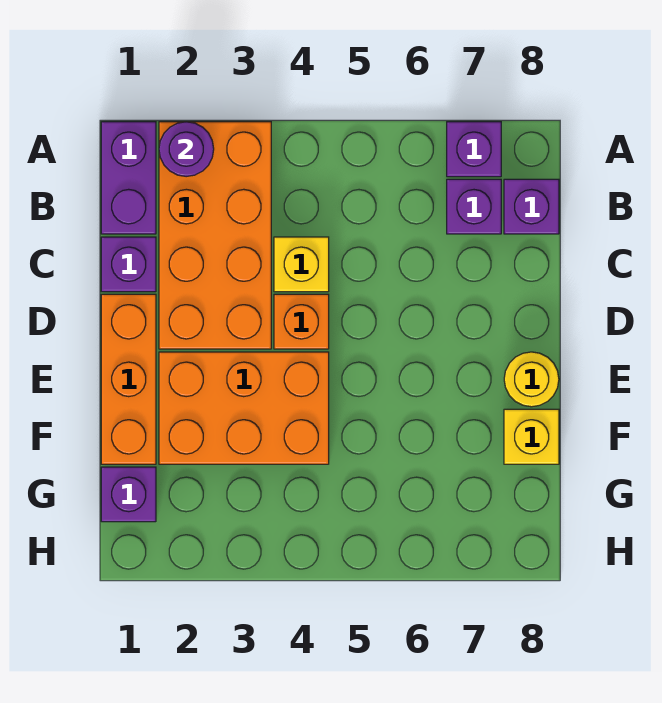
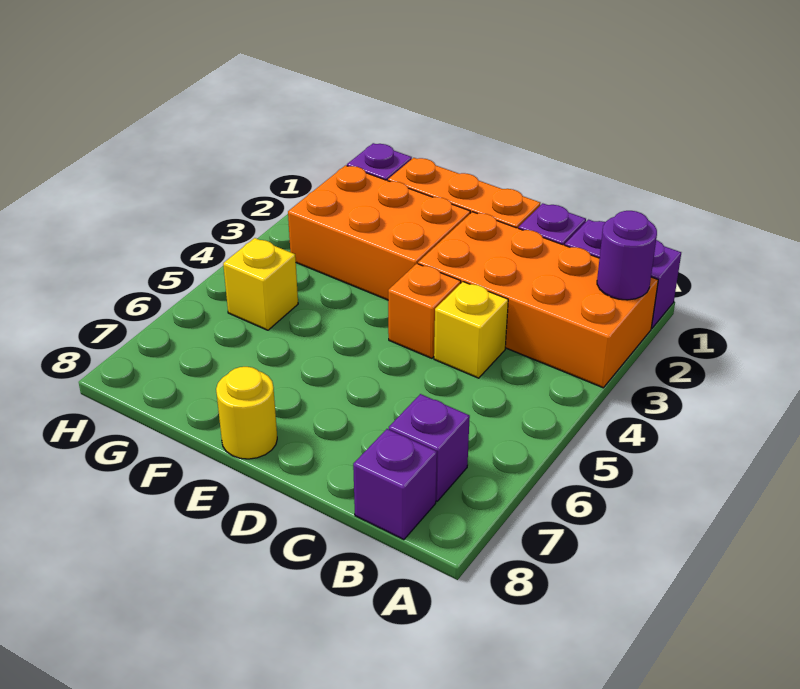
purple brick A7 level 1 -> none
orange brick E2:F4 level 1 -> orange brick E2:G3 level 1
yellow brick F8 level 1 -> yellow brick G5 level 1

